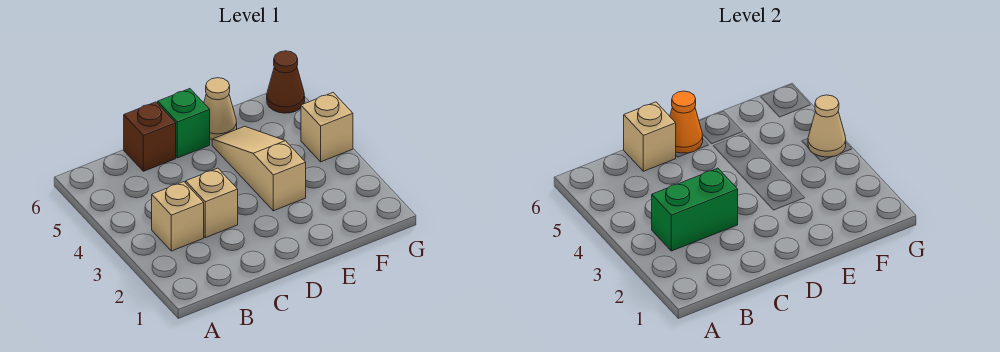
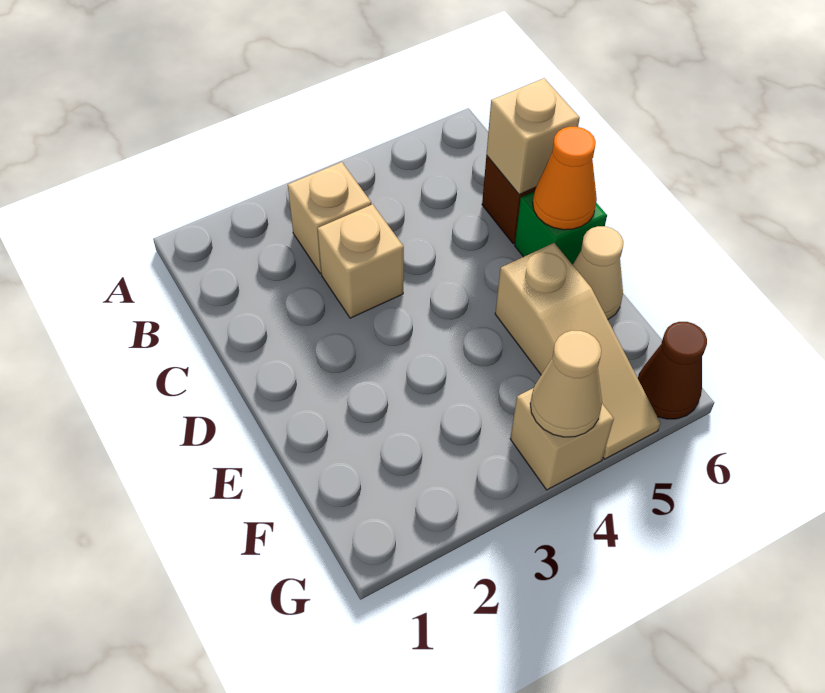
green brick B3:C3 level 2 -> none
tan slope E3:E5 level 1 top 3 -> tan slope E5:G5 level 1 top E

